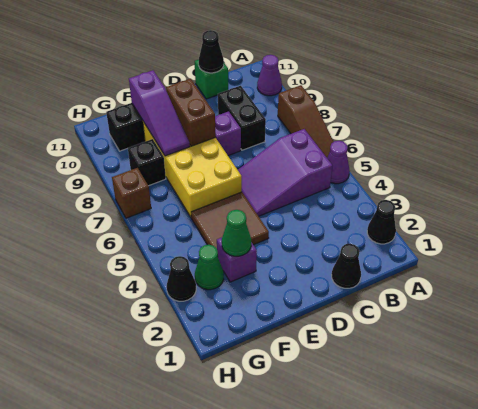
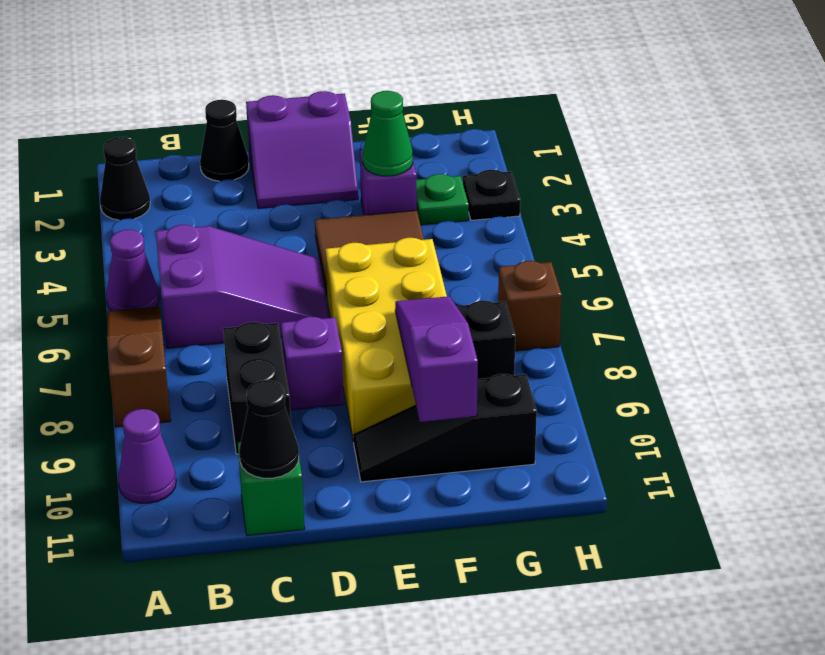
none -> purple slope D1:E2 level 1 top 1
brown brick E8:E9 level 2 -> none
green cone G3 level 1 -> green plate G3 level 1
black cone H3 level 1 -> black plate H3 level 1

